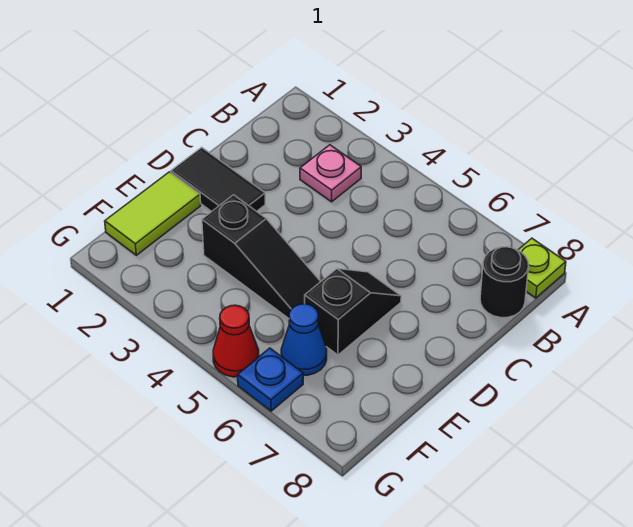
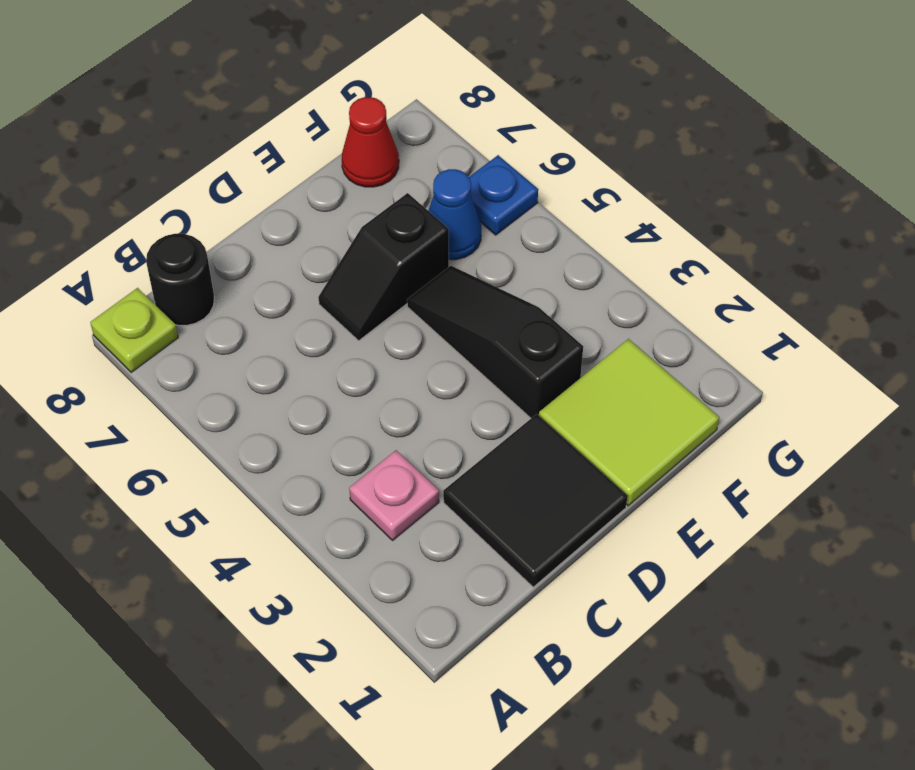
black tile D1:D2 level 1 -> black tile C1:D2 level 1
lime tile E1:F1 level 1 -> lime tile E1:F2 level 1
red cone G5 level 1 -> red cone F8 level 1

